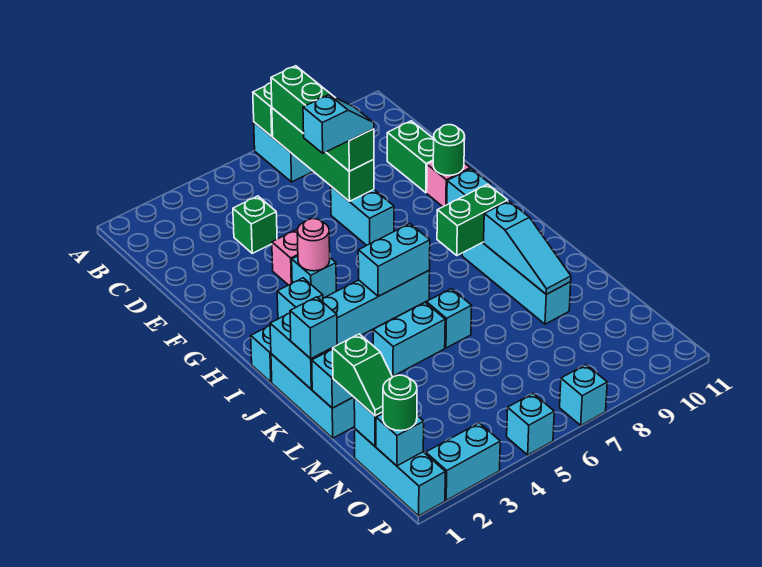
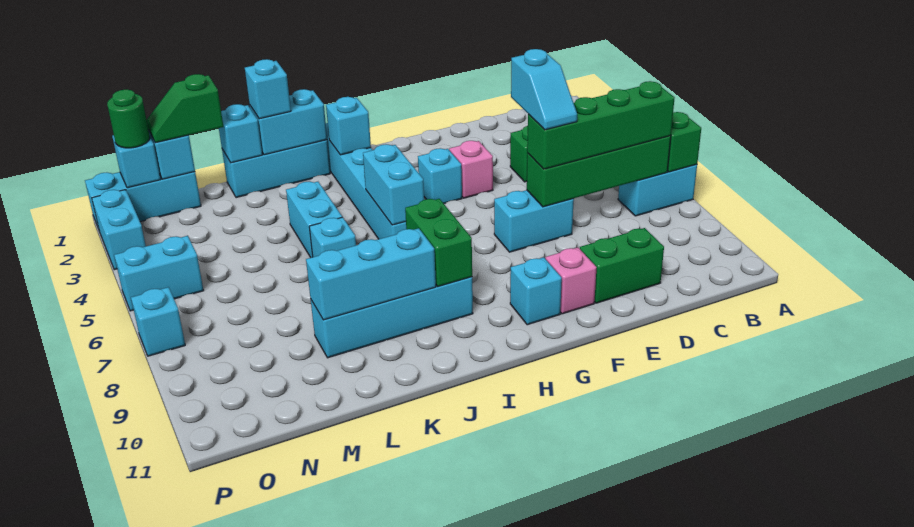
green round brick F10 level 2 -> none
pink round brick G4 level 2 -> none
cyan slope J9:L9 level 2 top J -> cyan brick J9:L9 level 2
cyan brick P5 level 1 -> cyan brick O5:P5 level 1

